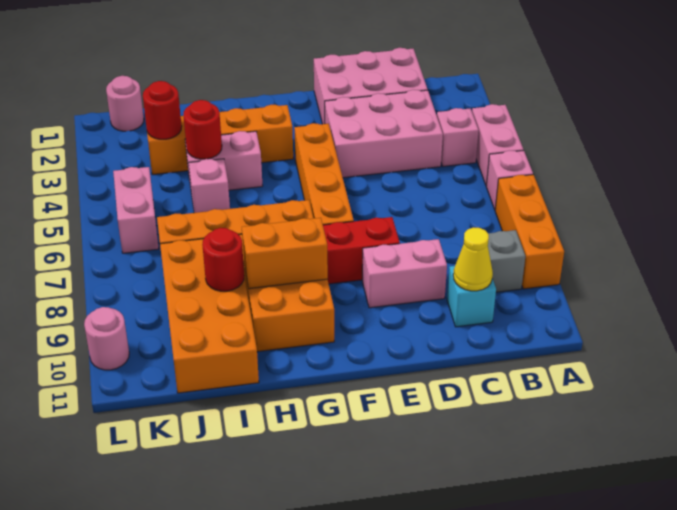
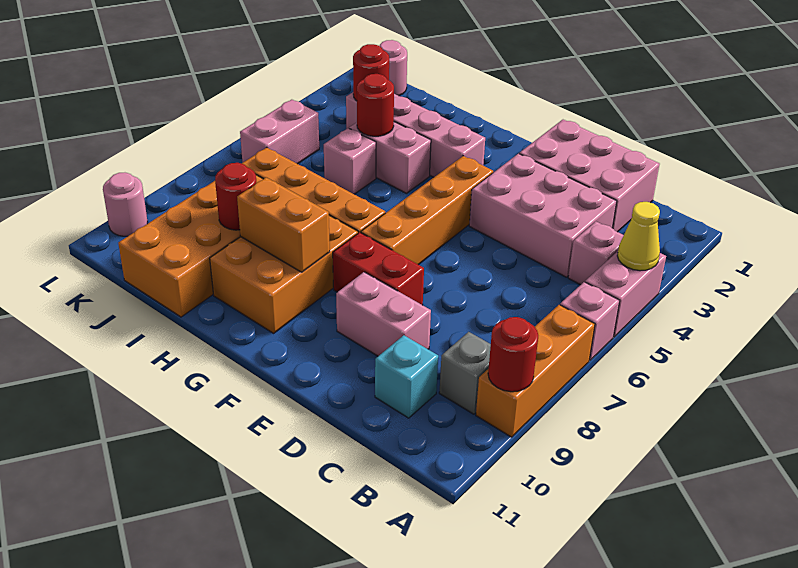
none -> red round brick A9 level 2
yellow cone C10 level 2 -> yellow cone A4 level 2
orange brick G3:J3 level 1 -> pink brick G3:J3 level 1

